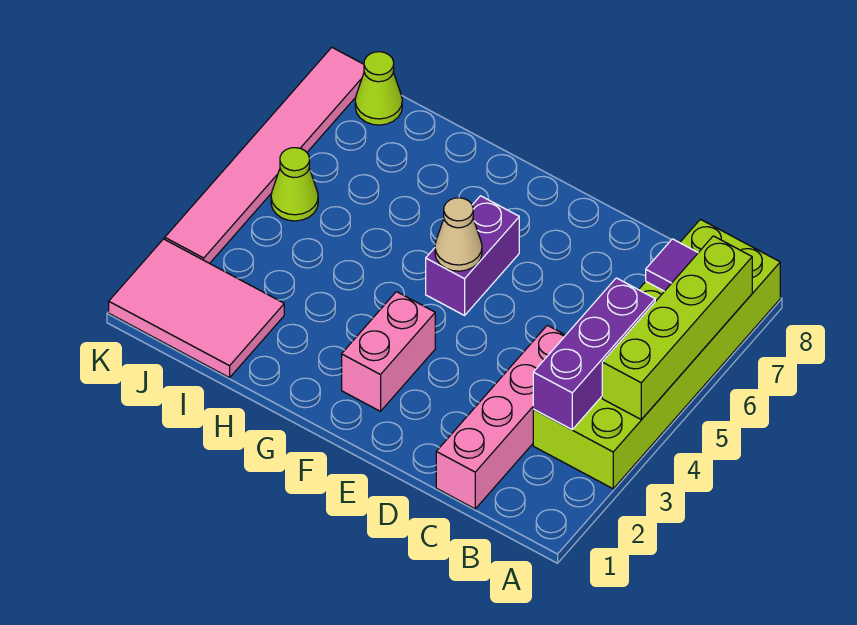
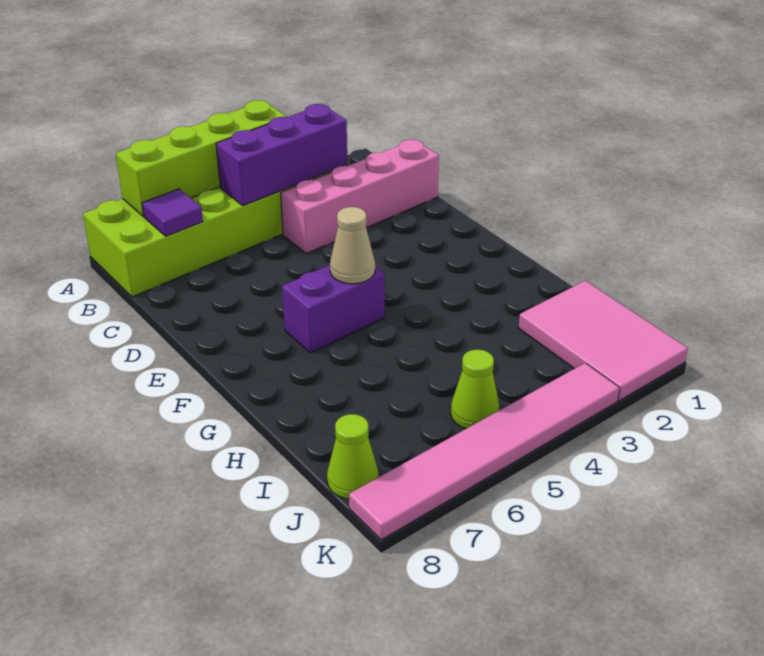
pink brick F2:F3 level 1 -> none

